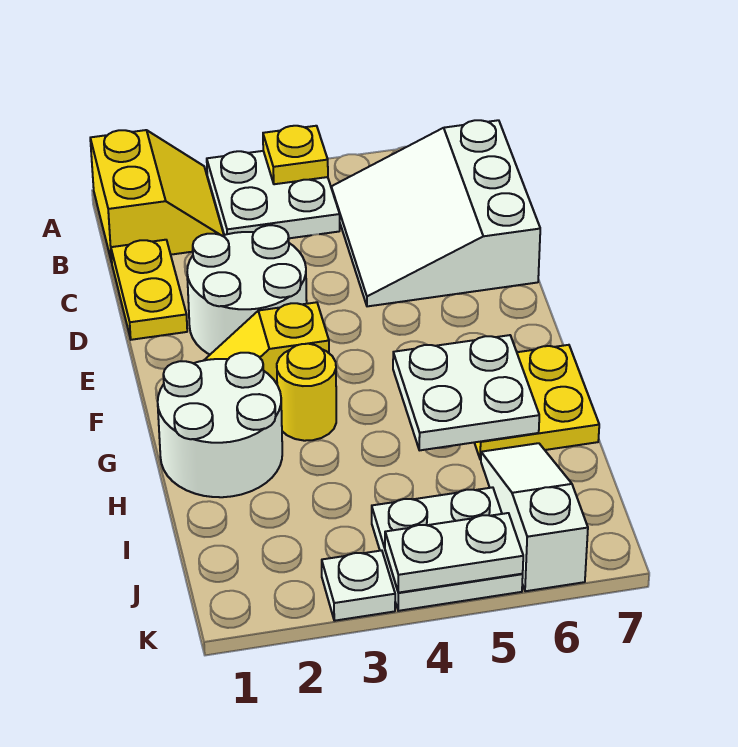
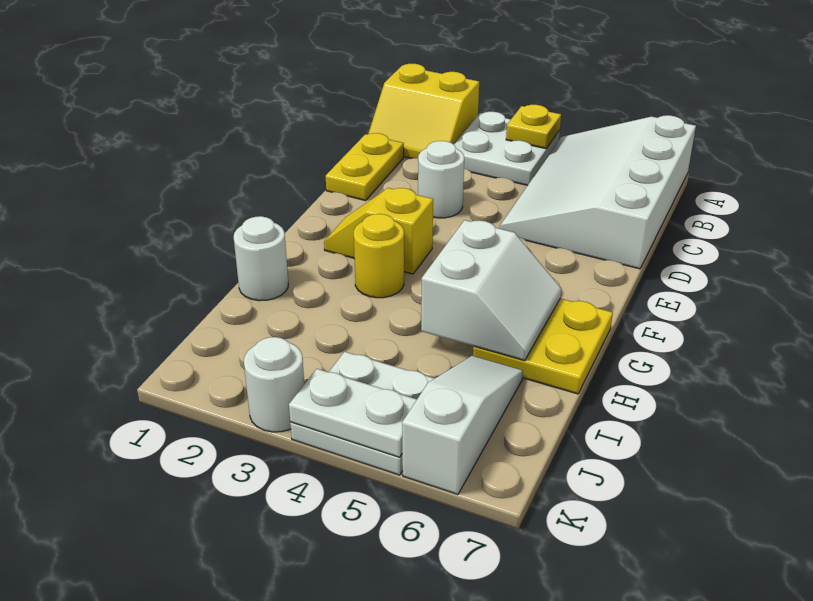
yellow slope A1:B2 level 1 top 1 -> yellow slope A1:B2 level 1 top A
white slope B5:D7 level 1 top 7 -> white slope A5:D7 level 1 top 7
white round brick D2:E3 level 1 -> white round brick D3 level 1
white round brick G1:H2 level 1 -> white round brick H1 level 1
white plate G5:H6 level 2 -> white slope G5:H6 level 2 top 5
white plate K3 level 1 -> white round brick K3 level 1

